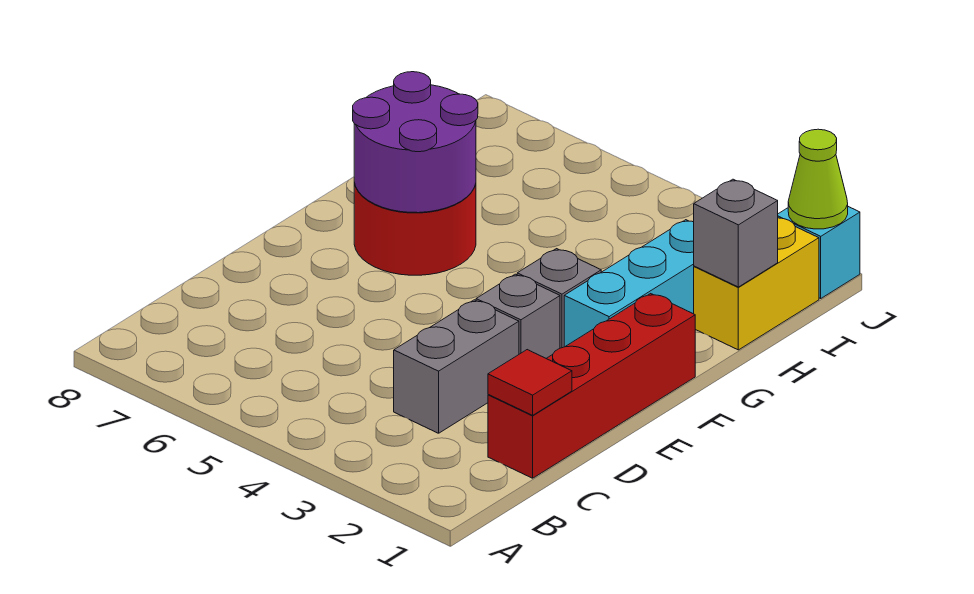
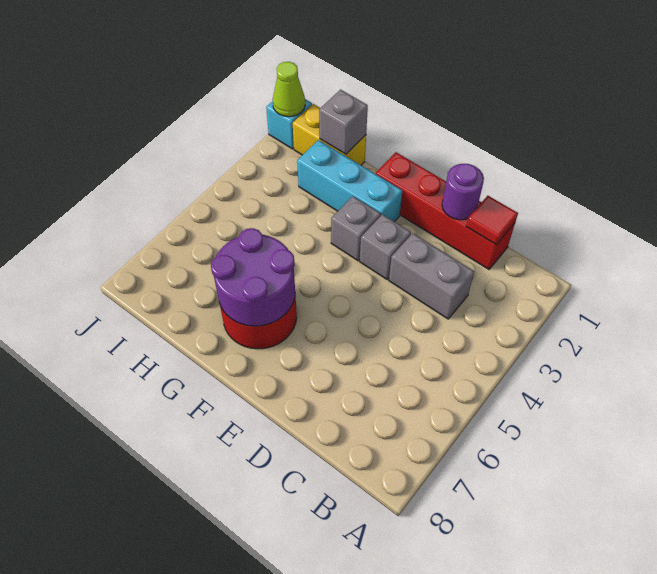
none -> purple round brick D1 level 2

